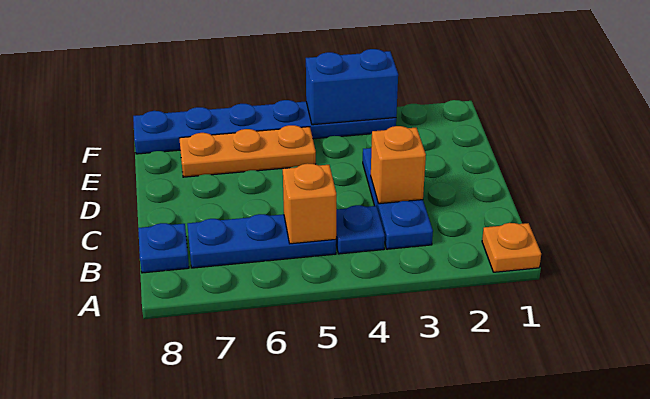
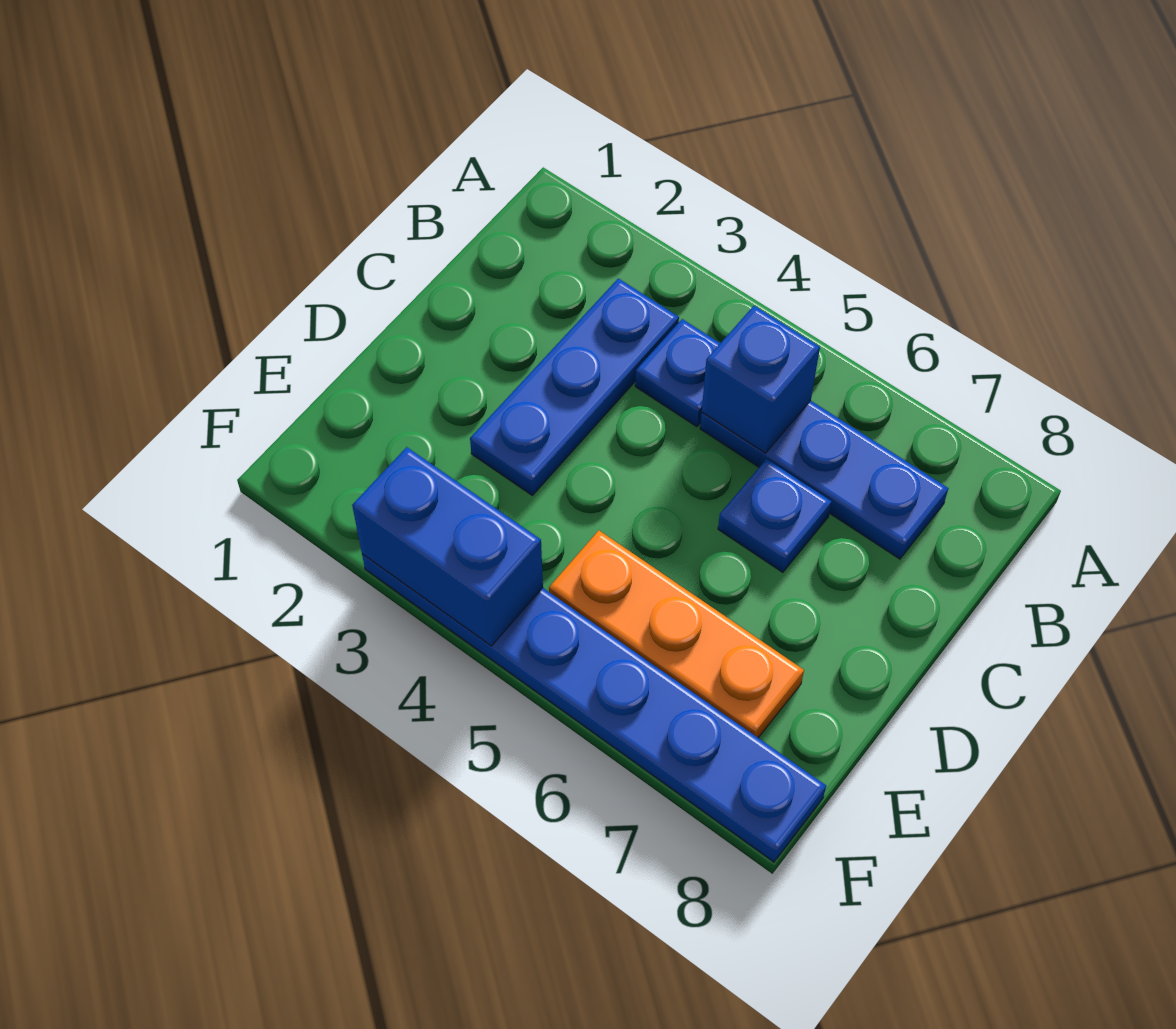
orange plate A1 level 1 -> none
orange brick B5 level 2 -> blue brick B5 level 2
blue plate B8 level 1 -> blue plate C6 level 1
orange brick C3 level 2 -> none

